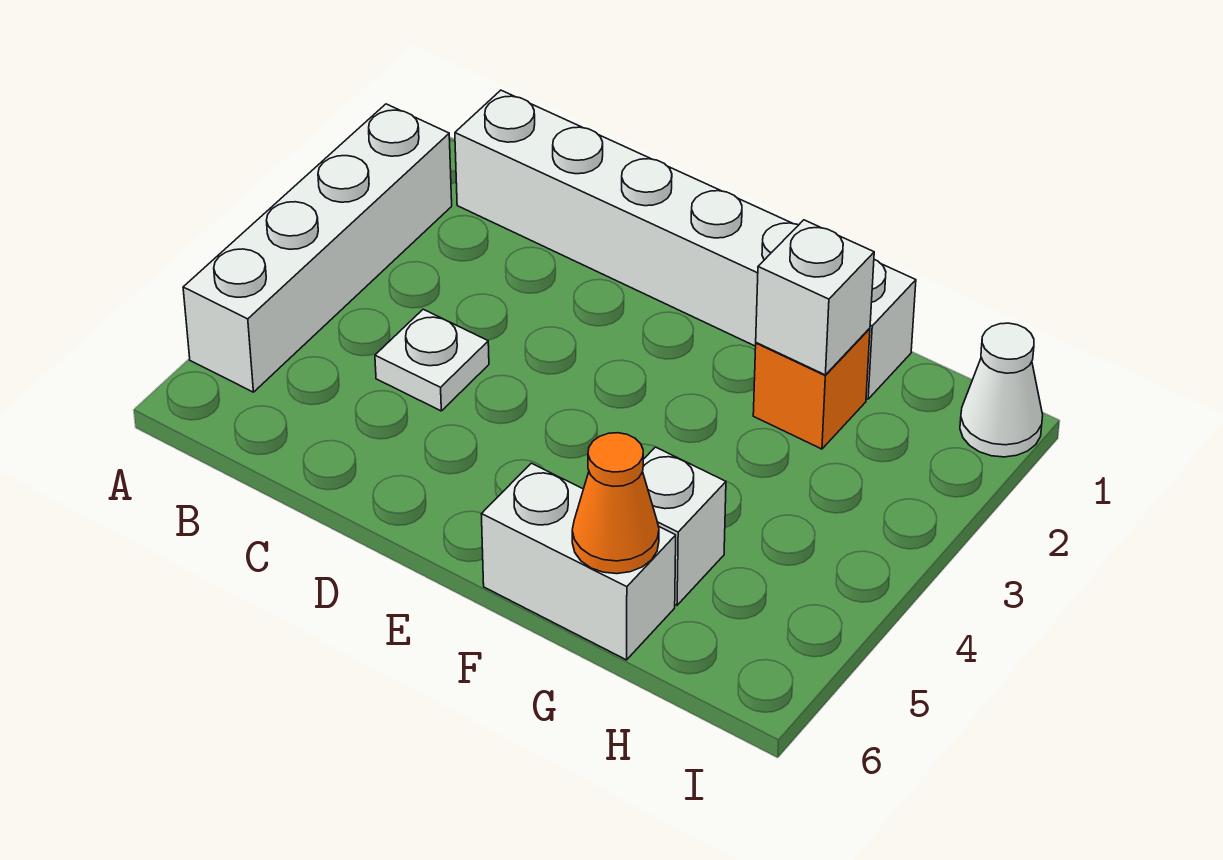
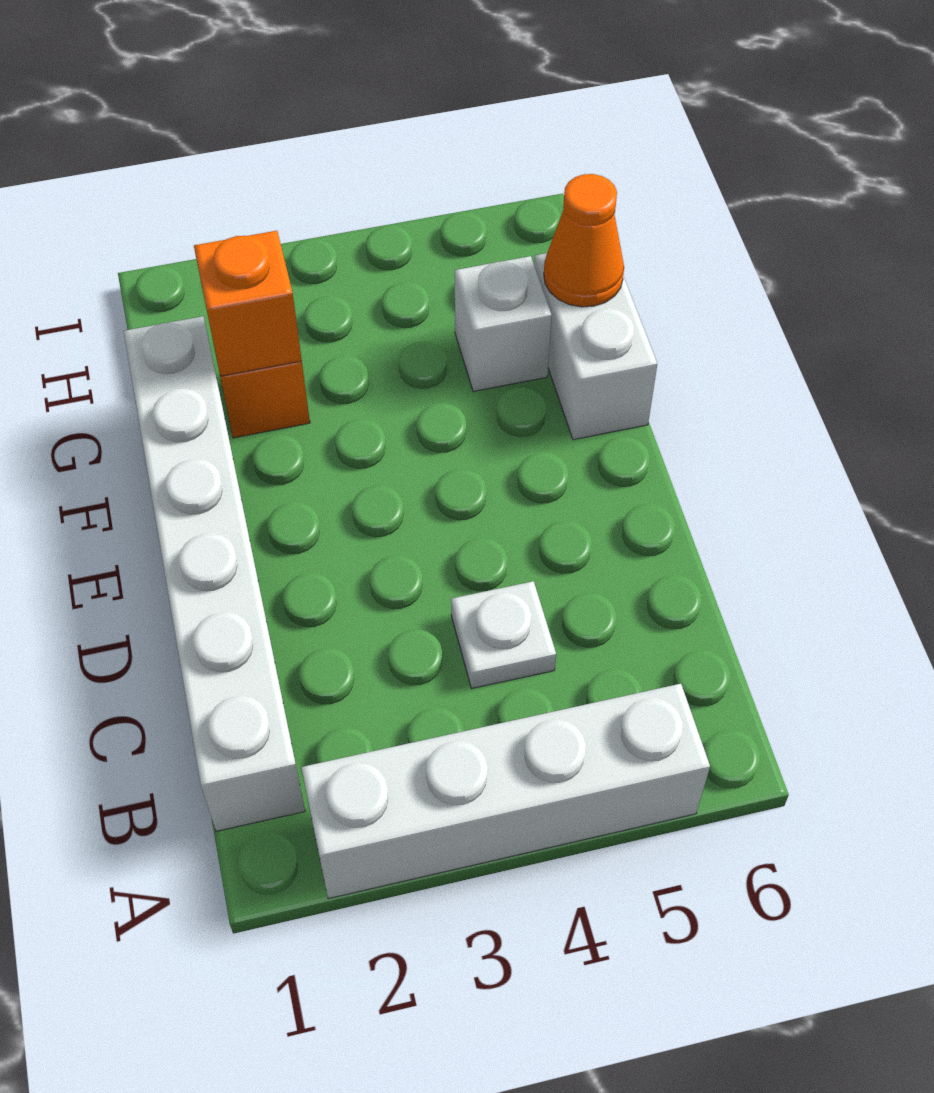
white brick G2 level 2 -> orange brick G2 level 2
white cone I1 level 1 -> none

